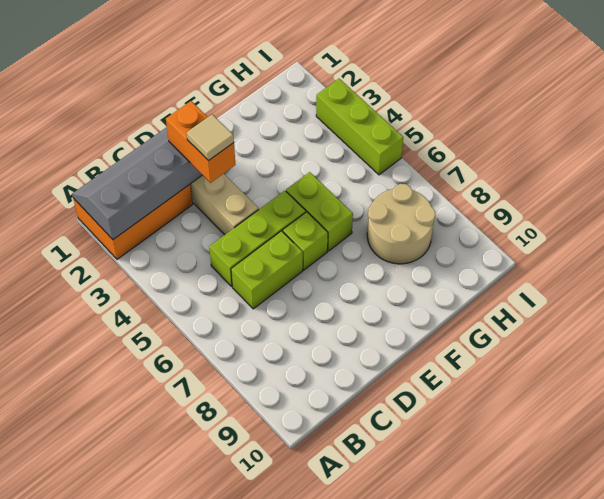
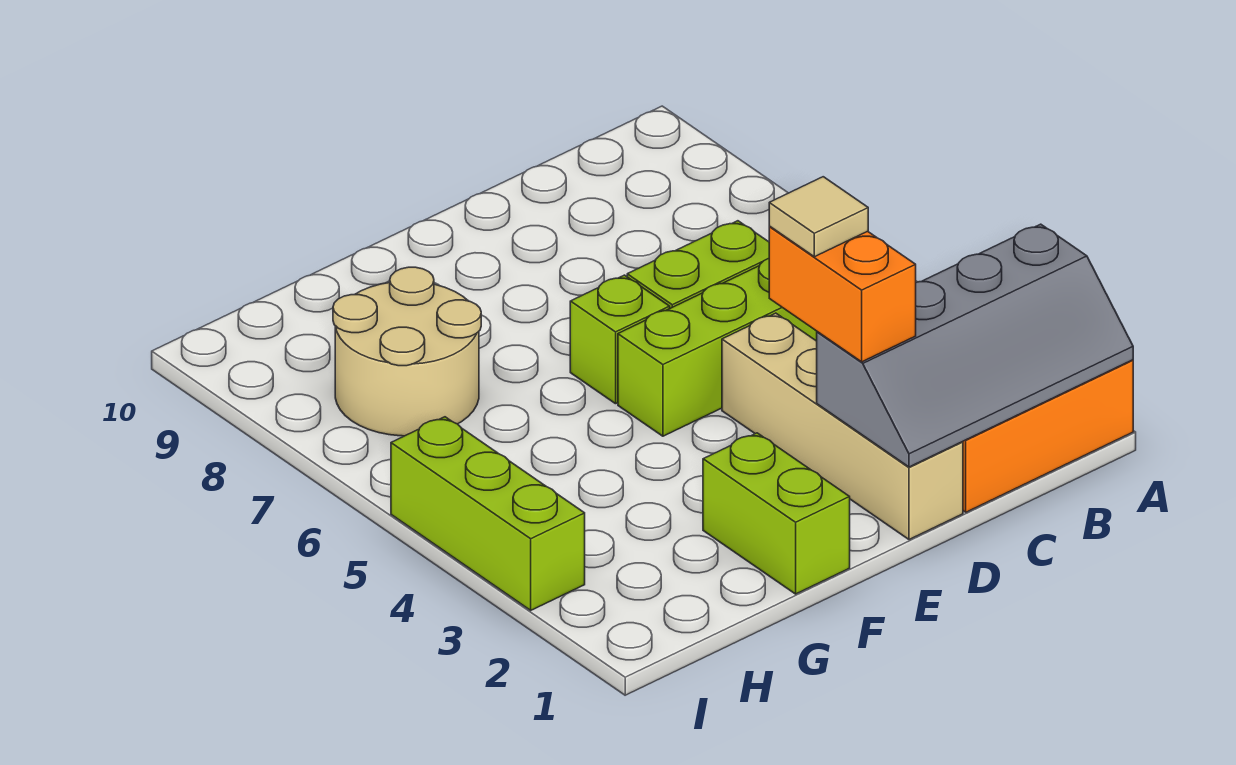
lime brick F5:F6 level 1 -> lime brick F1:F2 level 1

